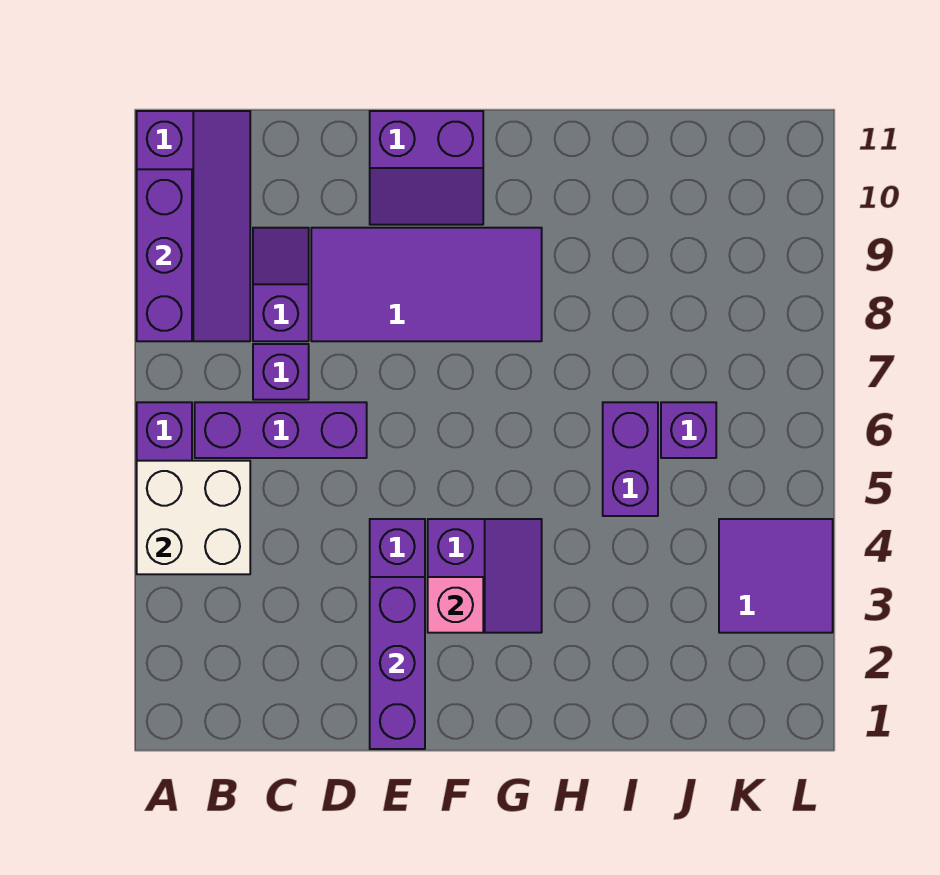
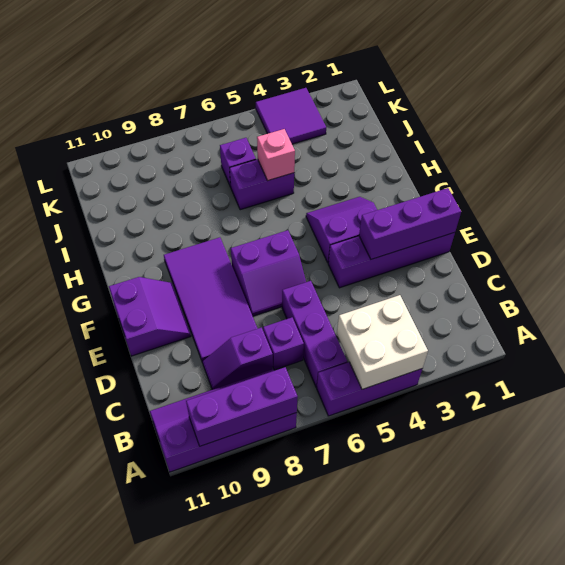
none -> purple slope E6:F7 level 1 top F
pink brick F3 level 2 -> pink brick I5 level 2

